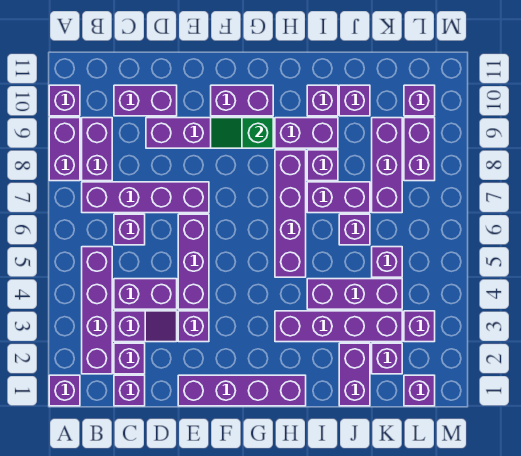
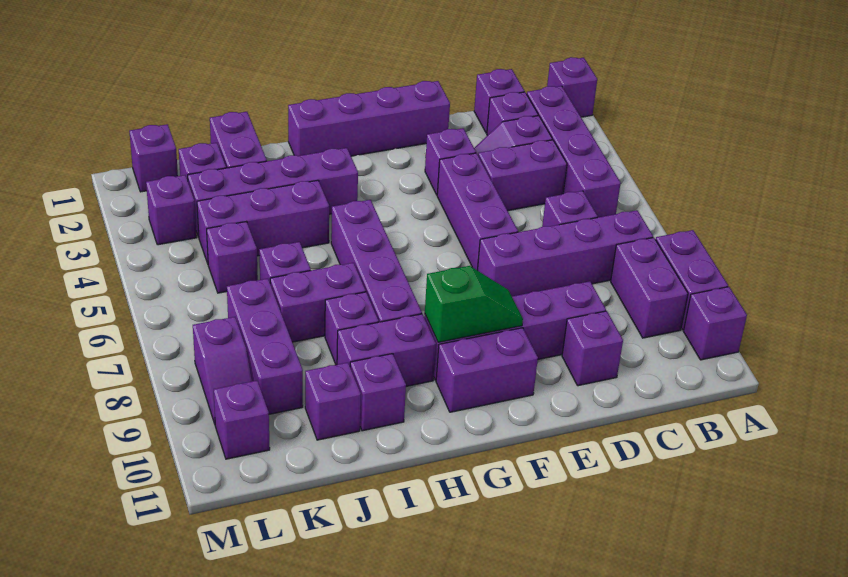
purple brick C10:D10 level 1 -> purple brick D10 level 1
purple brick L8:L9 level 1 -> purple slope L8:L9 level 1 top 8

